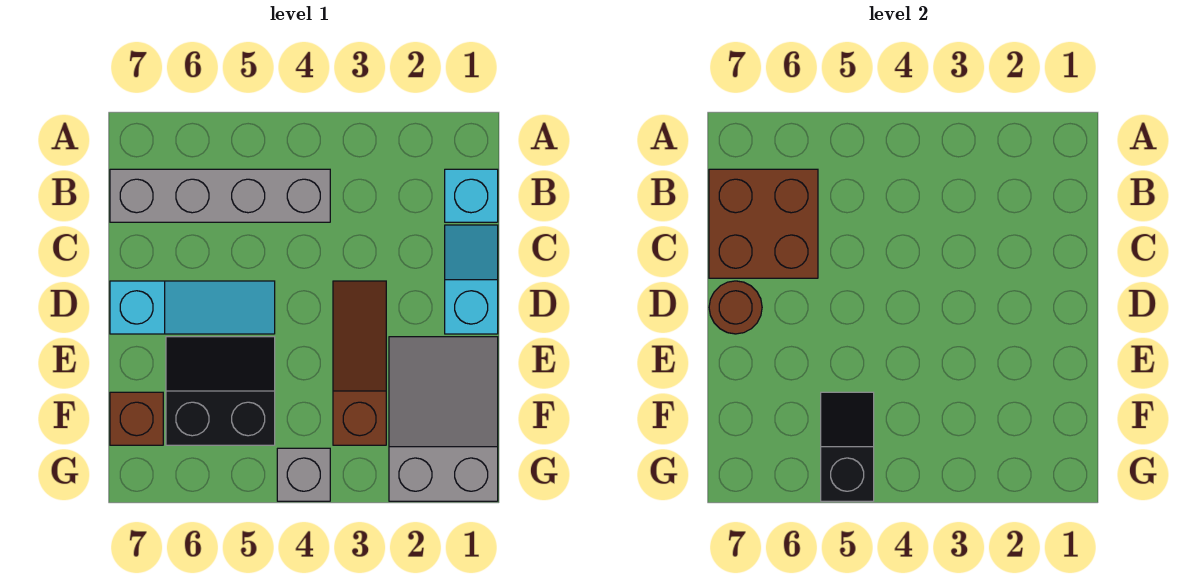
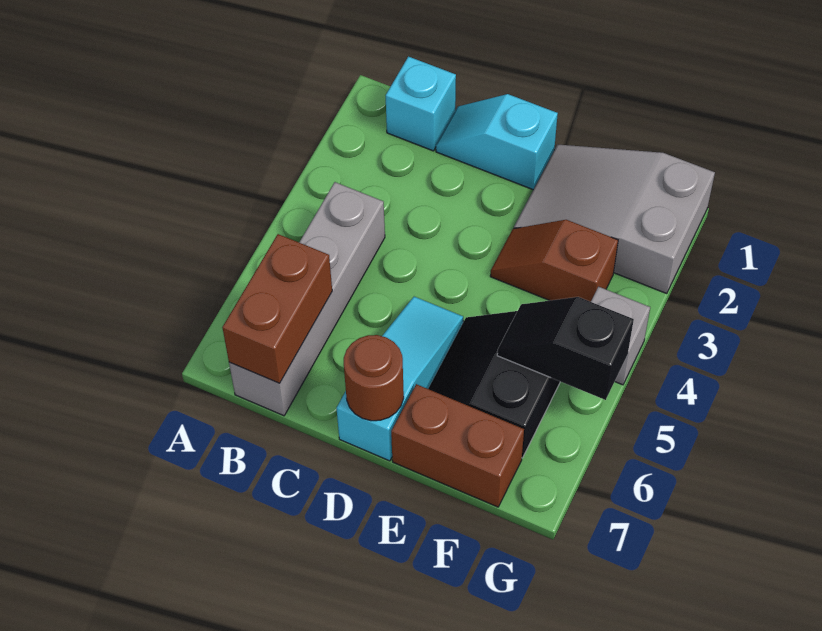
brown brick B6:C7 level 2 -> brown brick B6:B7 level 2
brown slope D3:F3 level 1 top F -> brown slope E3:F3 level 1 top F
brown brick F7 level 1 -> brown brick E7:F7 level 1

